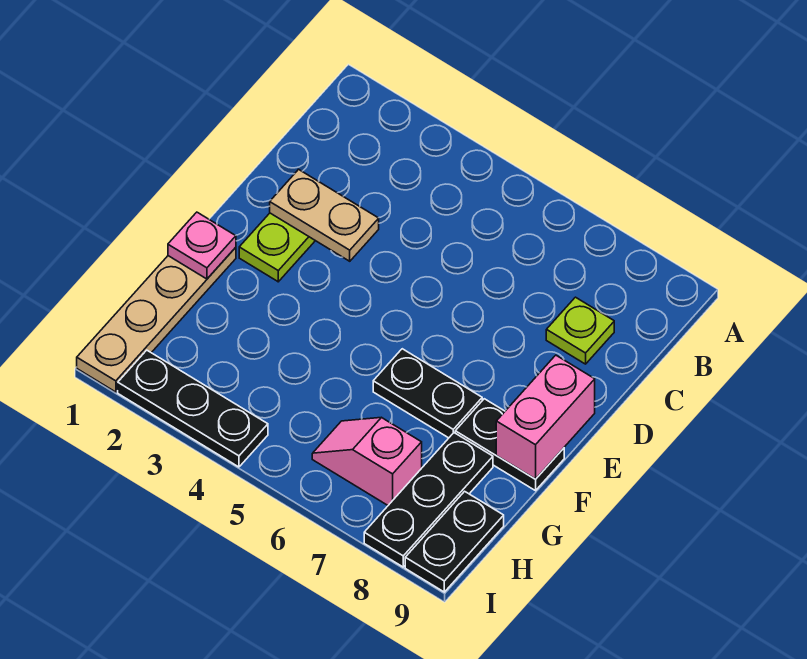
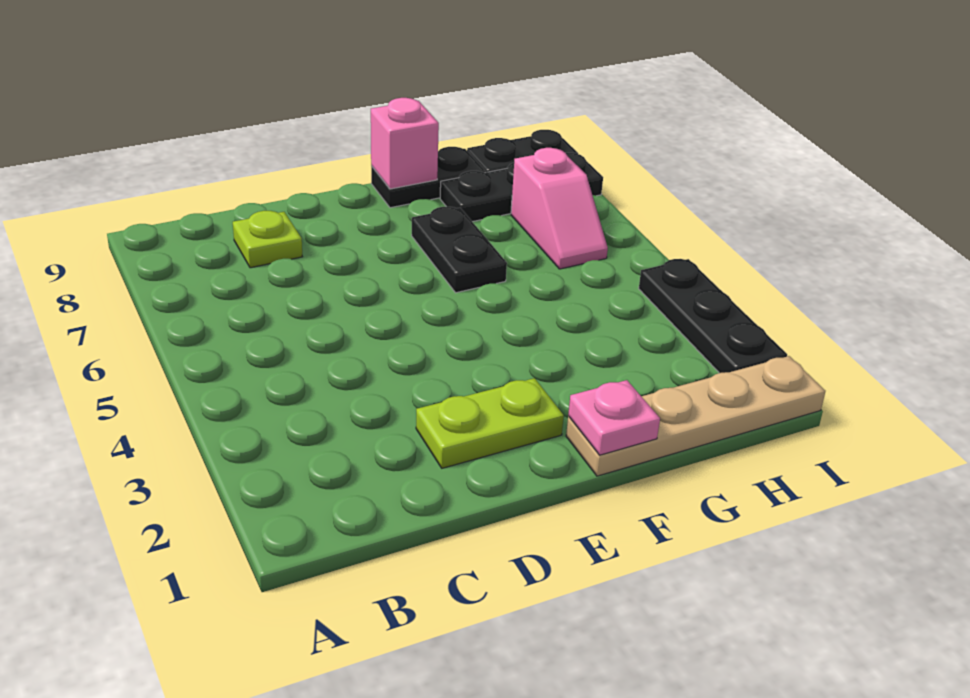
tan plate D2:D3 level 2 -> none
pink brick E9:F9 level 2 -> pink brick F9 level 2
black plate F8:F9 level 1 -> black plate F9:G9 level 1

